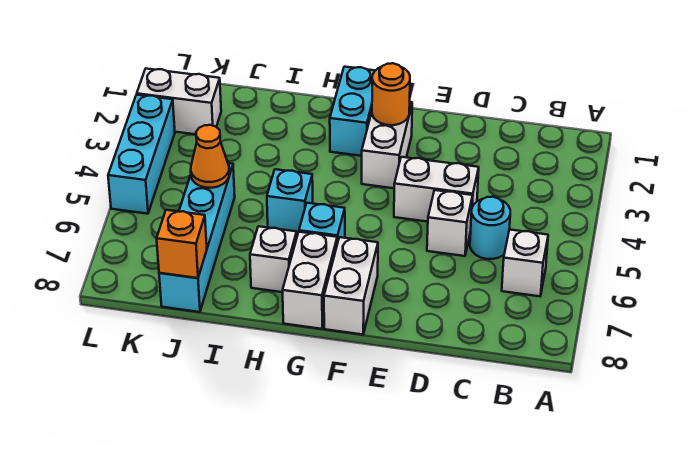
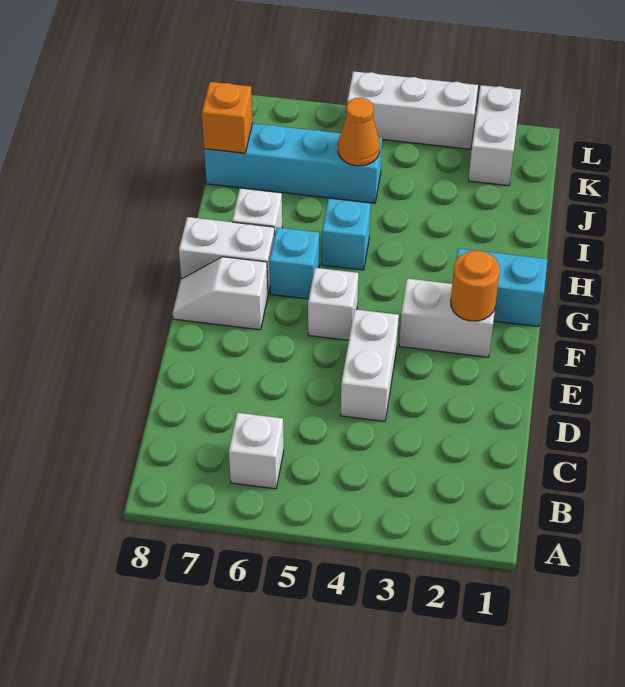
cyan round brick C5 level 1 -> none
white brick D5 level 1 -> white brick F5 level 1
white brick F7:F8 level 1 -> white slope F7:F8 level 1 top 7
cyan brick L3:L5 level 1 -> white brick L3:L5 level 1

